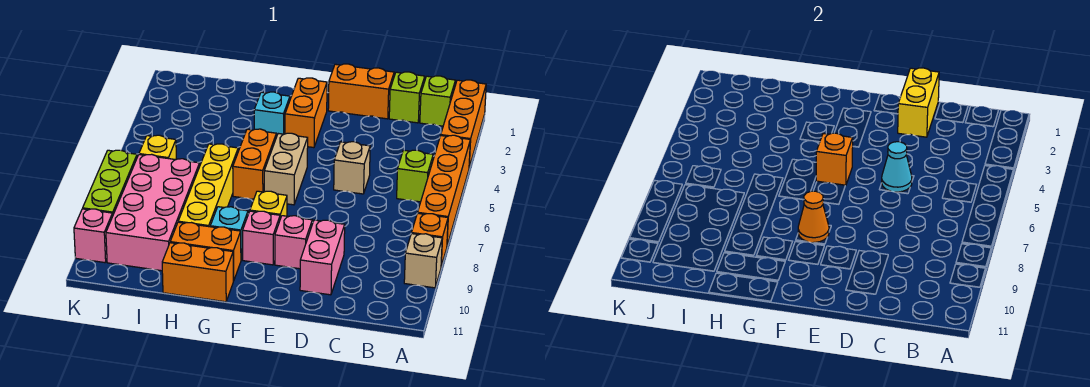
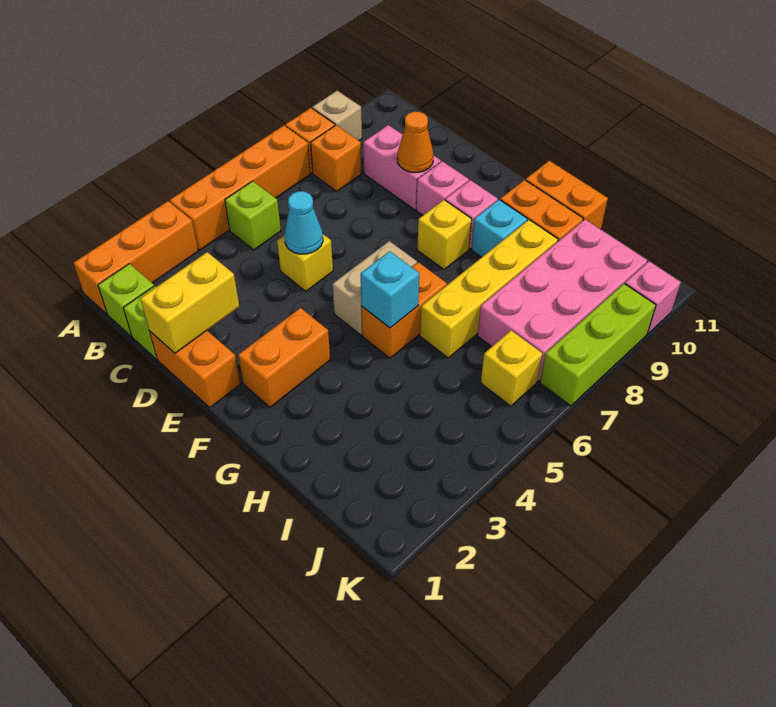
tan brick D5 level 1 -> yellow brick D5 level 1
pink brick D9:D10 level 1 -> pink brick C9:D9 level 1
orange brick F5 level 2 -> orange brick B8 level 1
orange cone F8 level 2 -> orange cone D9 level 2
cyan brick G3 level 1 -> cyan brick G5 level 2

